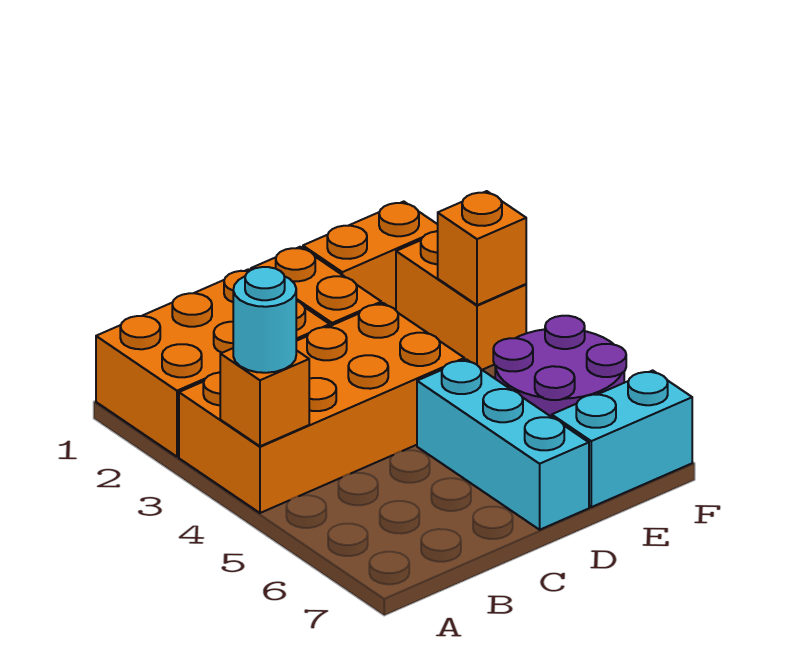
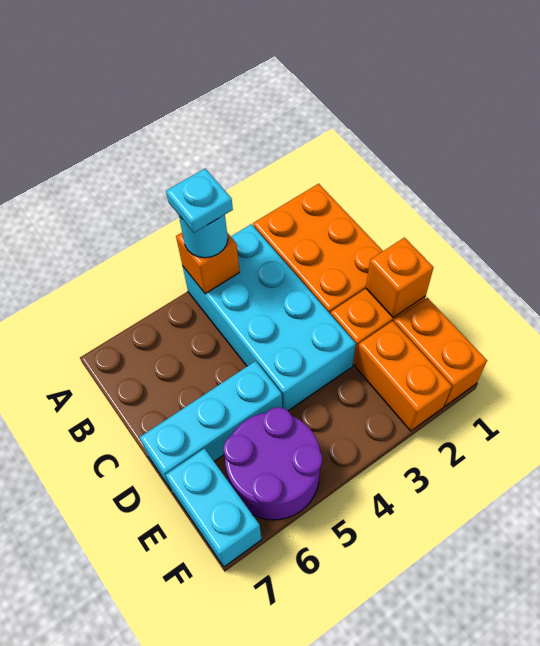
orange brick A3:D4 level 1 -> cyan brick A3:D4 level 1
none -> cyan plate A4 level 4
orange brick F2:F3 level 1 -> orange brick E2:F2 level 1
orange brick F3 level 2 -> orange brick D1 level 2

